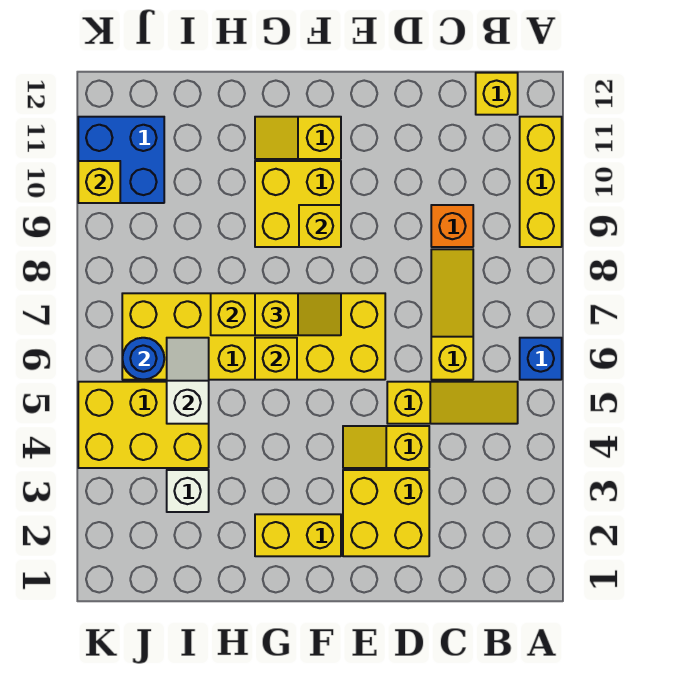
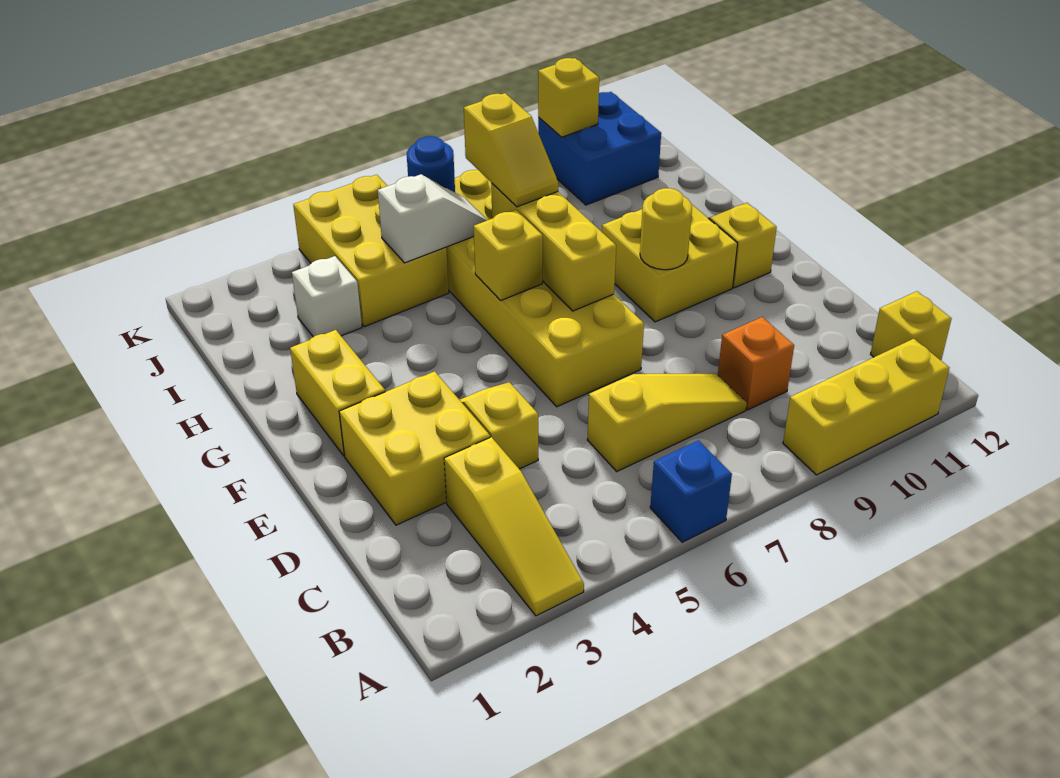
yellow slope B5:D5 level 1 top D -> yellow slope A3:C3 level 1 top C
yellow slope F7:G7 level 3 top G -> yellow slope H7:I7 level 3 top I
yellow brick F9 level 2 -> yellow round brick F9 level 2

